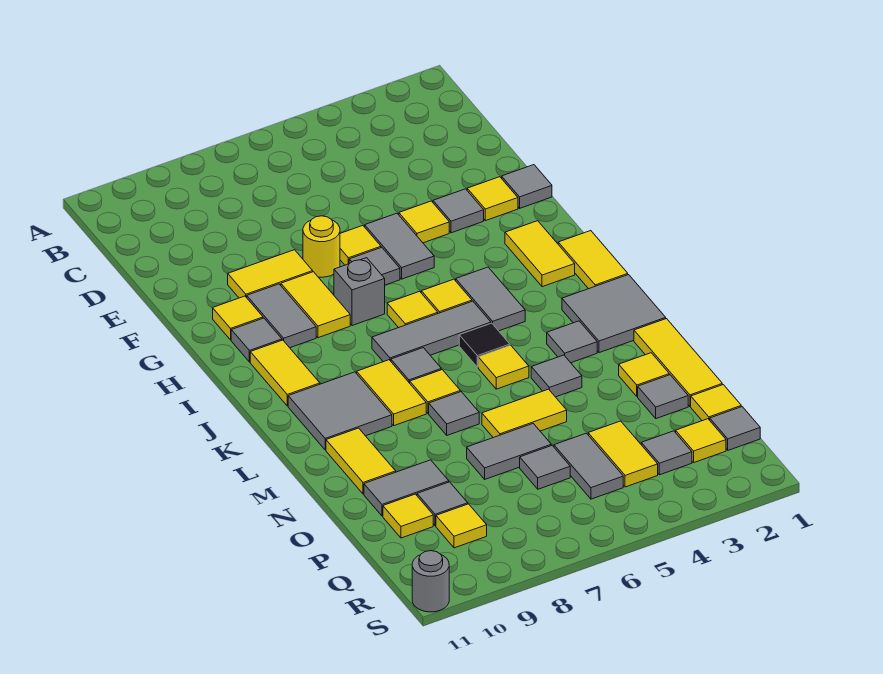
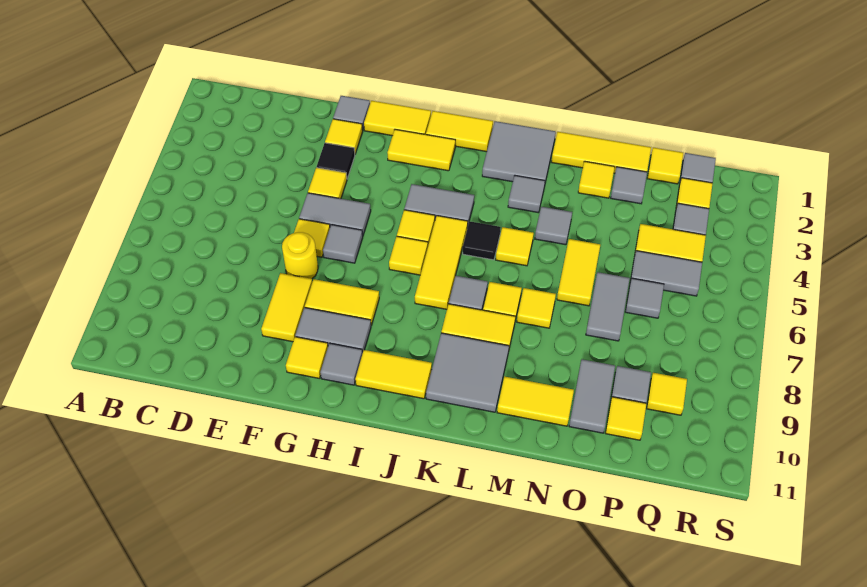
grey tile F3 level 1 -> black tile F3 level 1
none -> yellow tile G1:H1 level 1
grey brick H7 level 1 -> none
grey tile J5:J7 level 1 -> yellow tile J5:J7 level 1
grey tile M7 level 1 -> yellow tile M7 level 1
grey round brick S11 level 1 -> none

